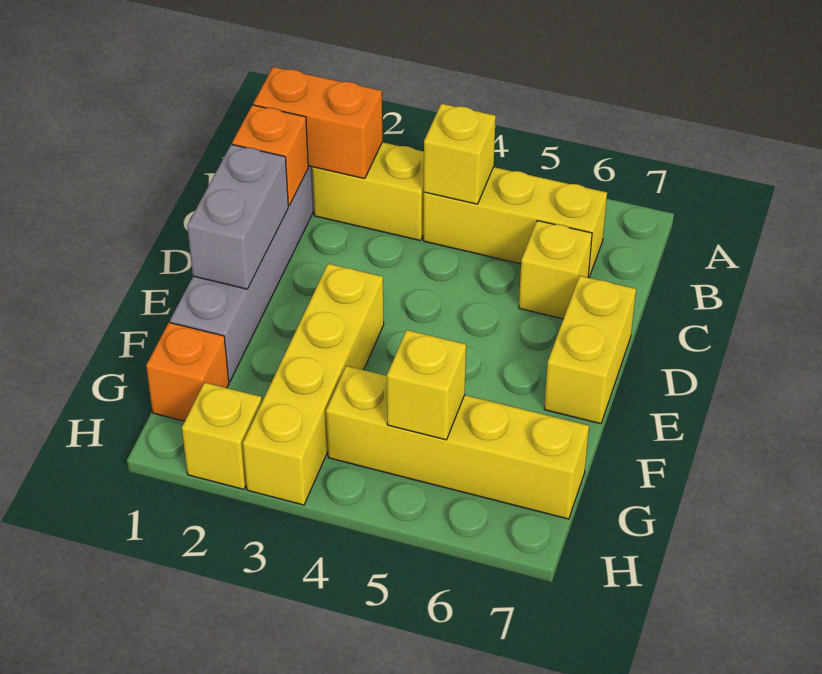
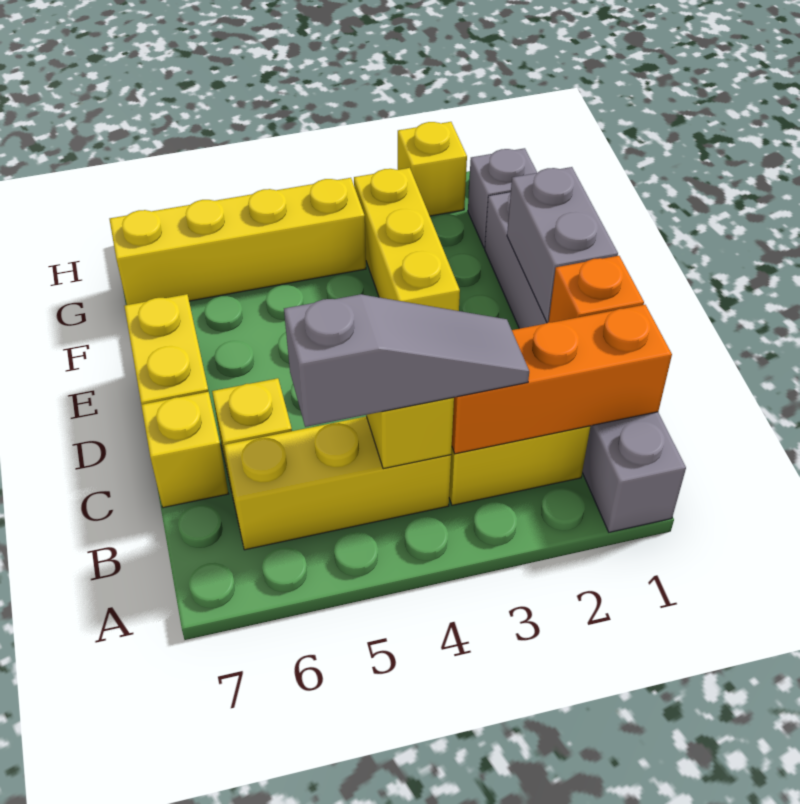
orange brick B1:B2 level 2 -> orange brick B1:B3 level 2
none -> grey slope B3:B5 level 3 top 5
yellow brick E3:H3 level 1 -> yellow brick E3:G3 level 1
orange brick G1 level 1 -> grey brick G1 level 1
yellow brick G5 level 2 -> yellow brick C7 level 1

